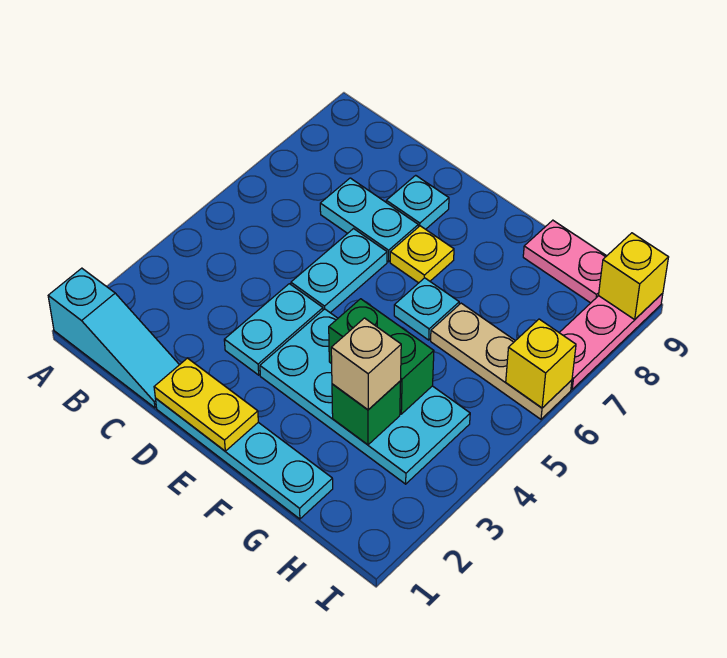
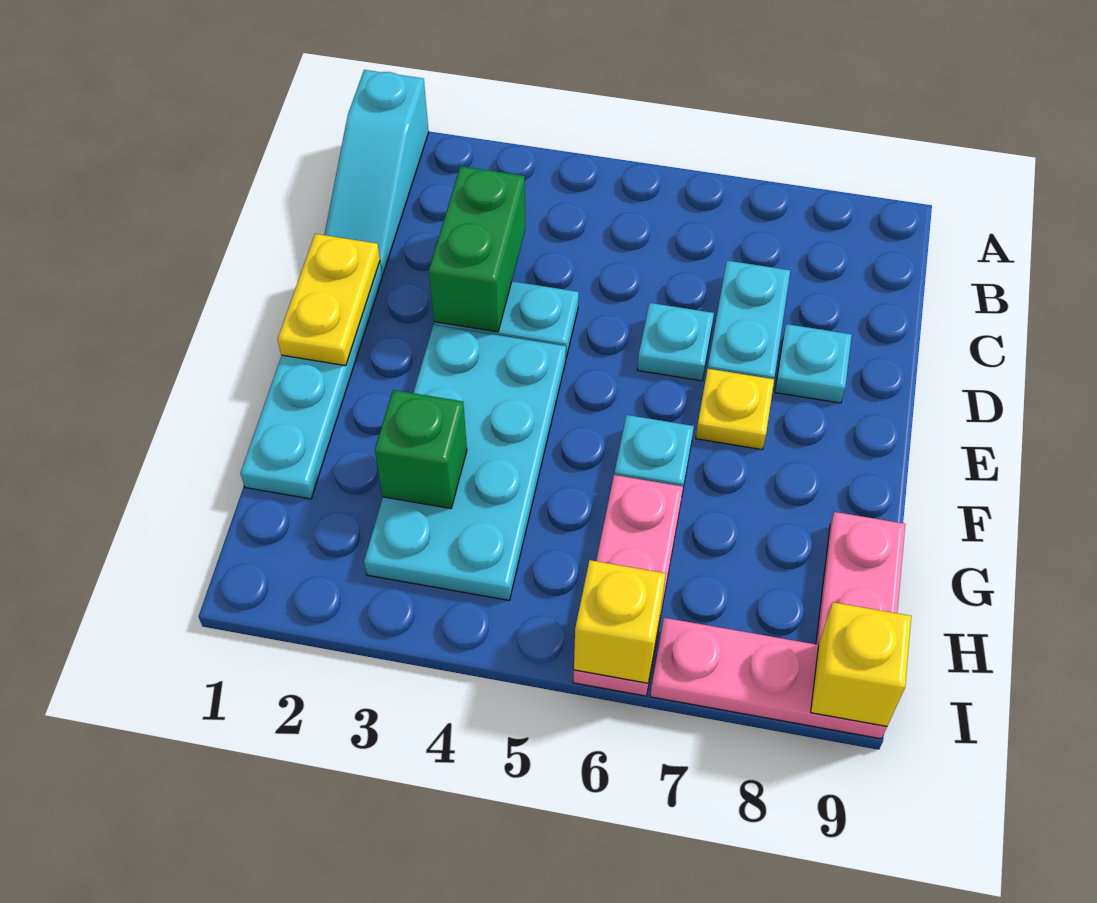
cyan plate D5:D6 level 1 -> cyan plate D6 level 1
green brick F4:G4 level 2 -> green brick C3:D3 level 2
tan brick G3 level 3 -> none
tan plate G6:I6 level 1 -> pink plate G6:I6 level 1

